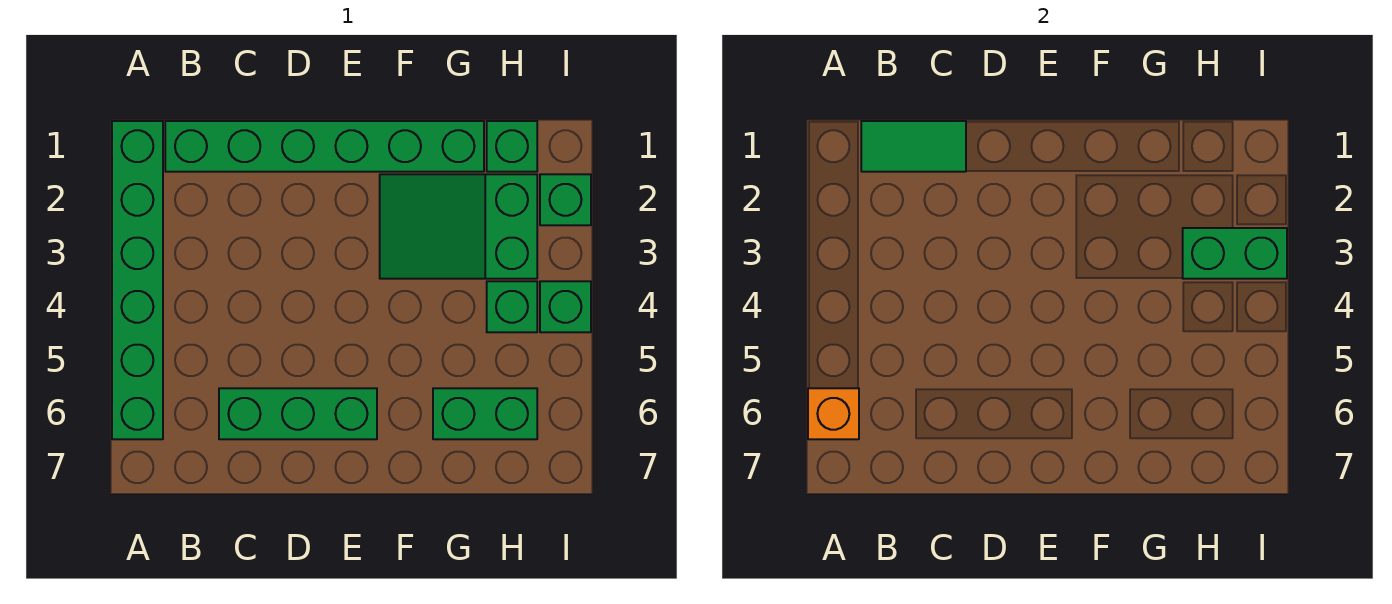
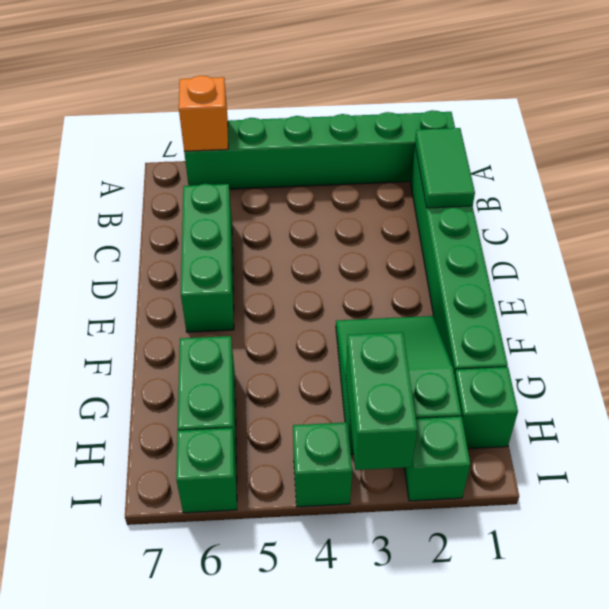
green brick H4 level 1 -> green brick I6 level 1

